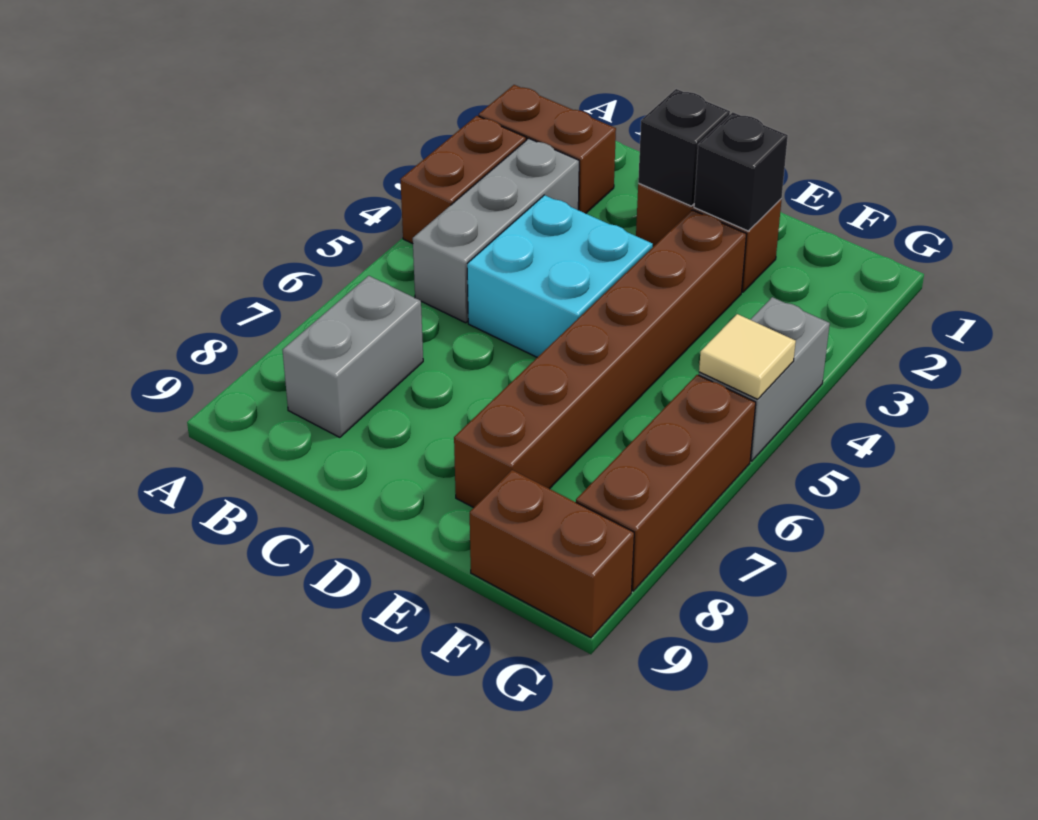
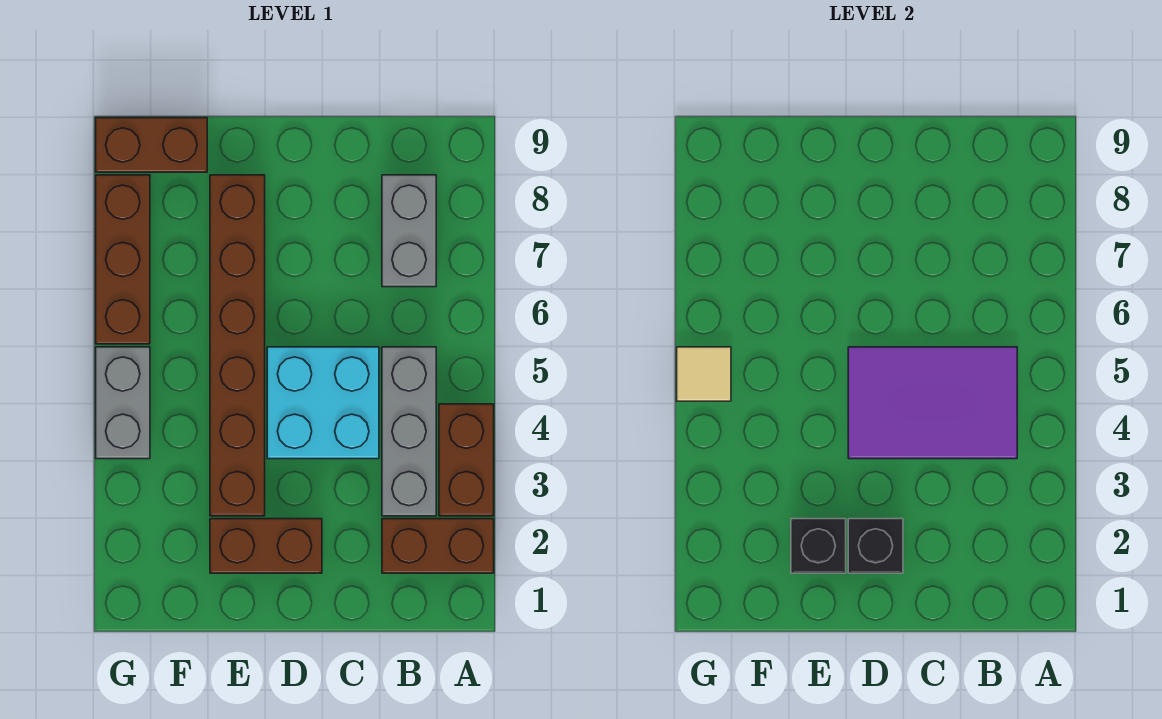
none -> purple tile B4:D5 level 2

